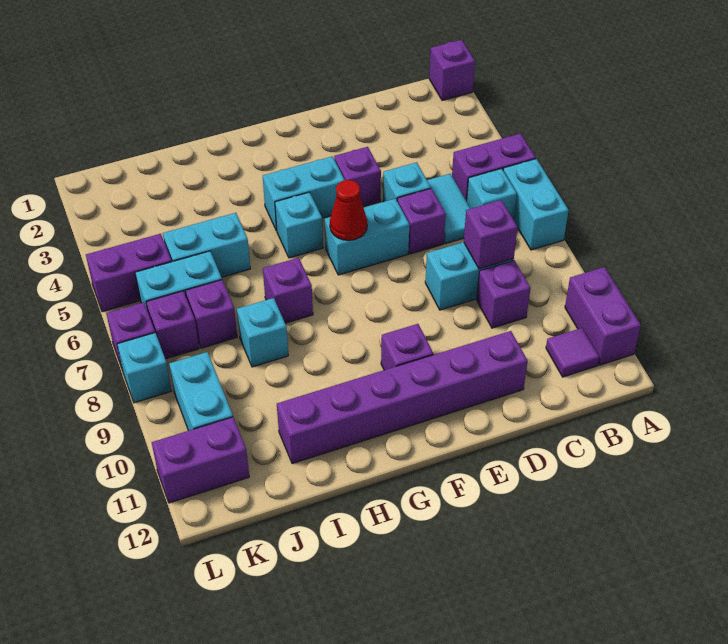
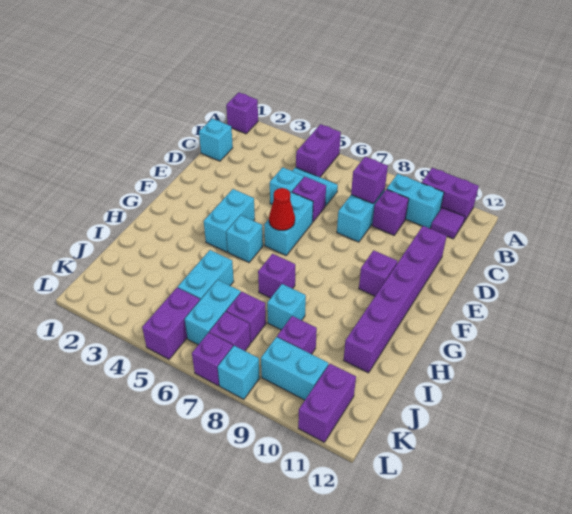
cyan brick A6:A7 level 1 -> cyan brick B9:B10 level 1
cyan brick B6 level 1 -> cyan brick C1 level 1
purple brick E4 level 1 -> purple brick J9 level 1

